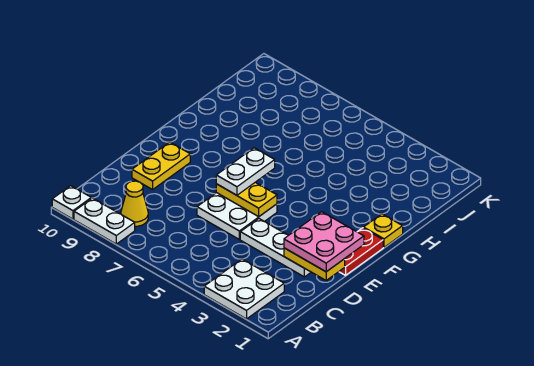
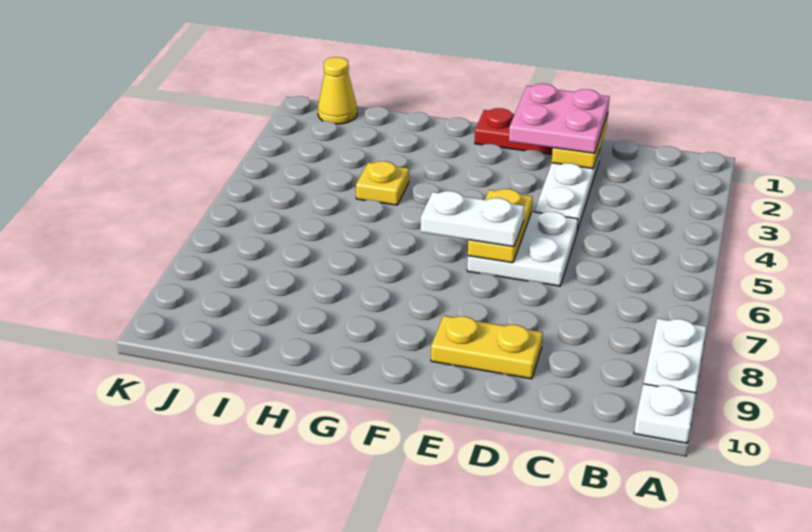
white plate A2:B3 level 1 -> none
yellow cone B8 level 1 -> yellow cone J1 level 1
yellow plate G1 level 1 -> yellow plate H4 level 1

